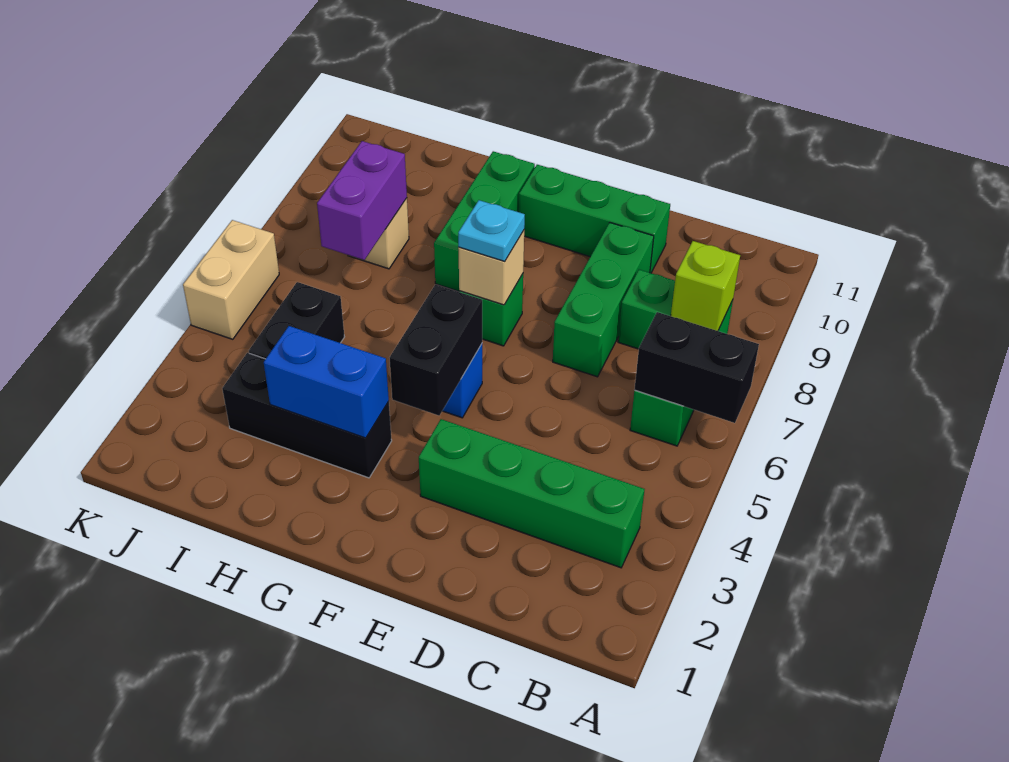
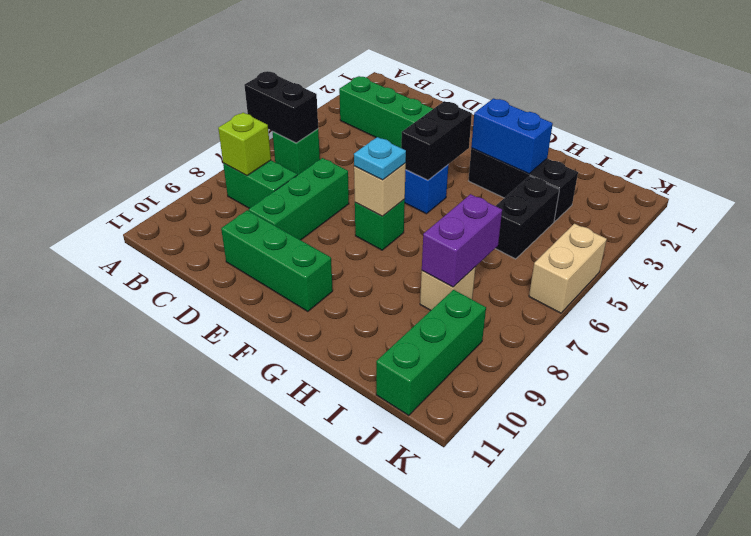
green brick G8:G10 level 1 -> green brick J9:J11 level 1

